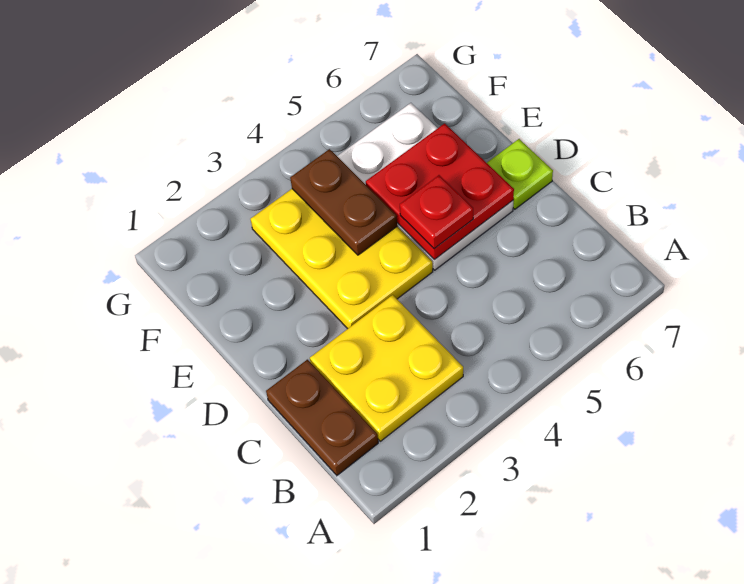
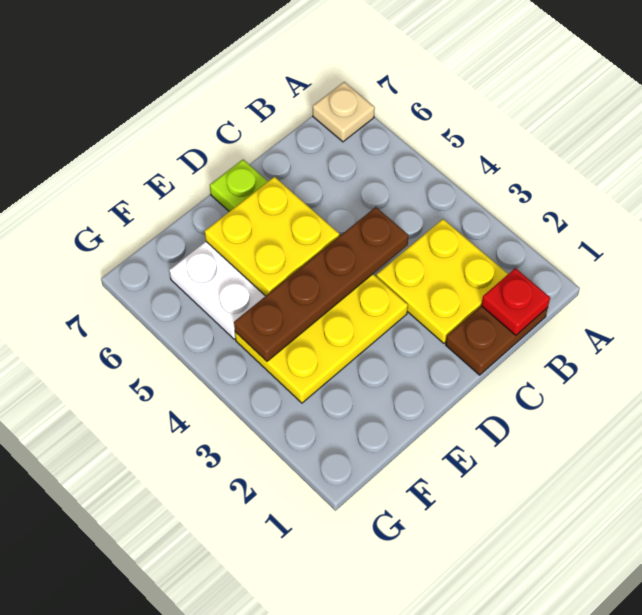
none -> tan plate A7 level 1
red plate D5:E6 level 2 -> yellow plate D5:E6 level 2
red plate D5 level 3 -> red plate B1 level 2
brown plate E4:F4 level 2 -> brown plate C4:F4 level 2

